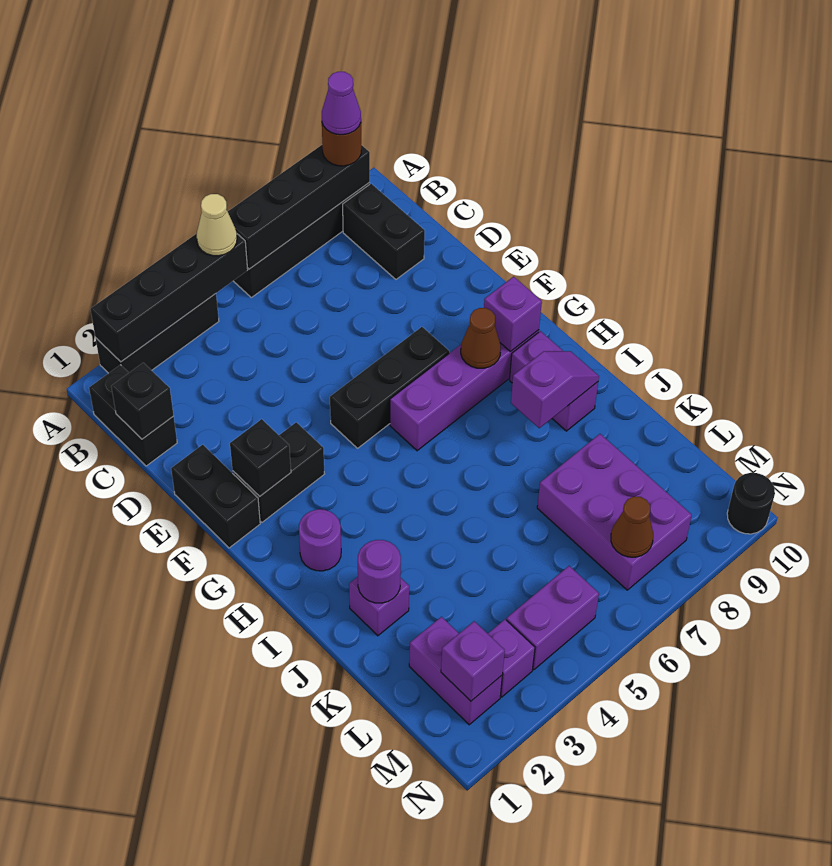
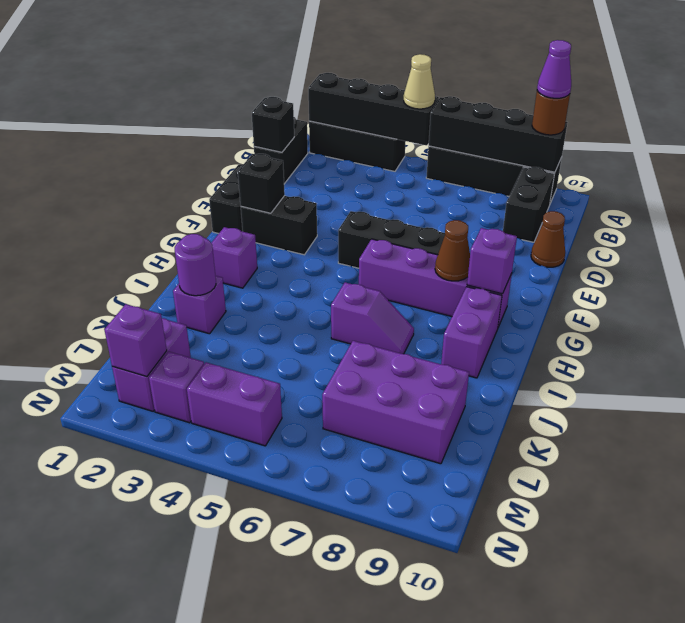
purple round brick H2 level 1 -> purple brick H2 level 1
purple slope I8:I9 level 2 top 8 -> purple slope I6:I7 level 1 top 6
purple brick K7:M8 level 1 -> purple brick K7:L9 level 1
brown cone M7 level 2 -> brown cone D10 level 1
black round brick N10 level 1 -> none

